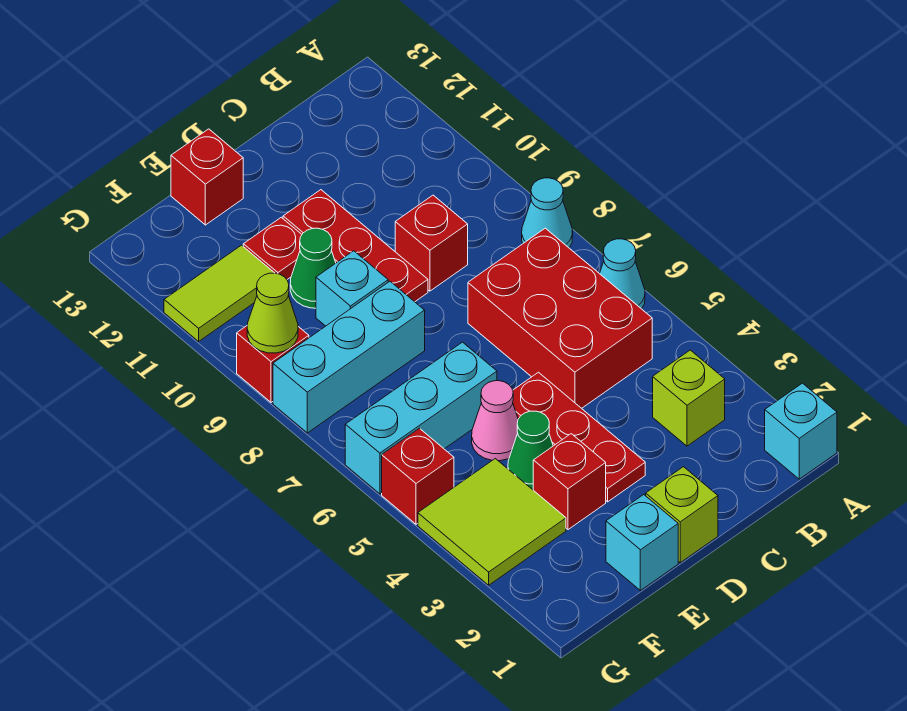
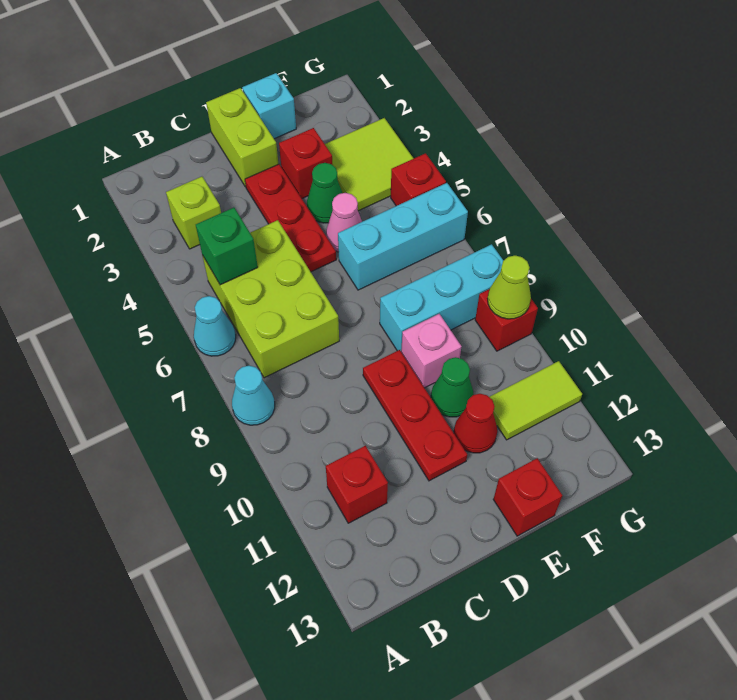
cyan brick A1 level 1 -> none
red brick B5:C7 level 1 -> lime brick B5:C7 level 1
none -> green brick B5 level 2
red brick C9 level 1 -> red brick B11 level 1
lime brick D1 level 1 -> lime brick D1:D2 level 1
cyan brick E9 level 1 -> pink brick E9 level 1
red plate E11 level 1 -> red cone E11 level 1

